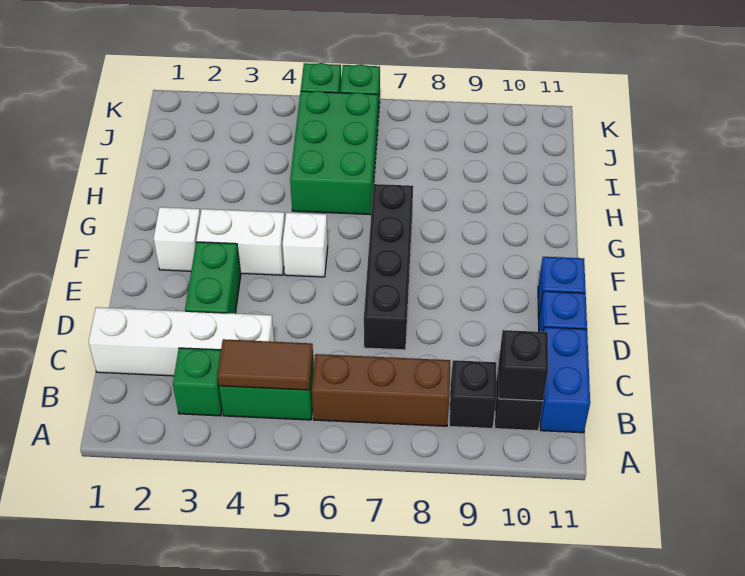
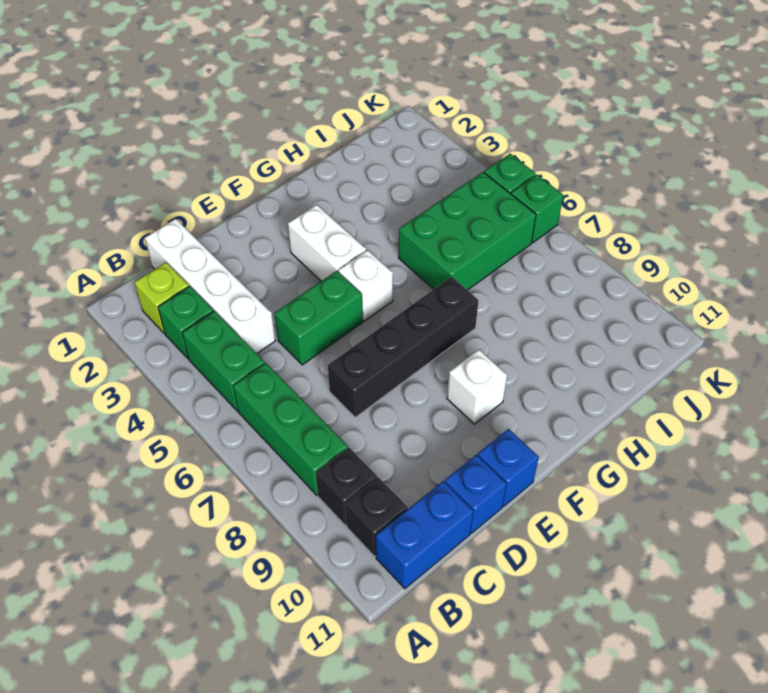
none -> lime brick B2 level 1
brown tile B4:B5 level 2 -> none
brown brick B6:B8 level 1 -> green brick B6:B8 level 1
black brick B10 level 2 -> none
green brick D3:E3 level 1 -> green brick D5:E5 level 1
white brick F2 level 1 -> white brick F9 level 1

